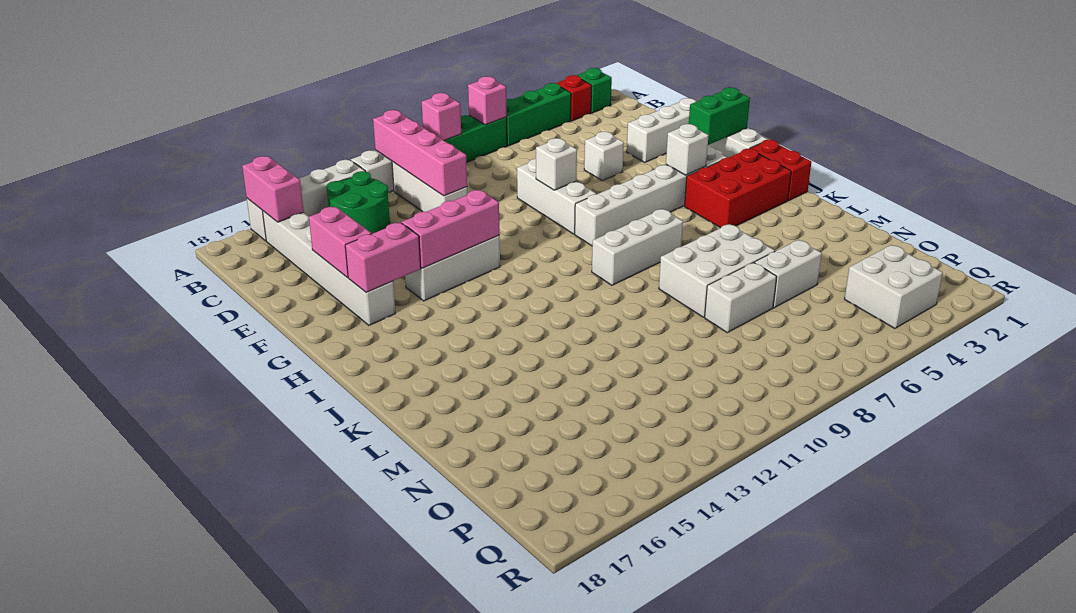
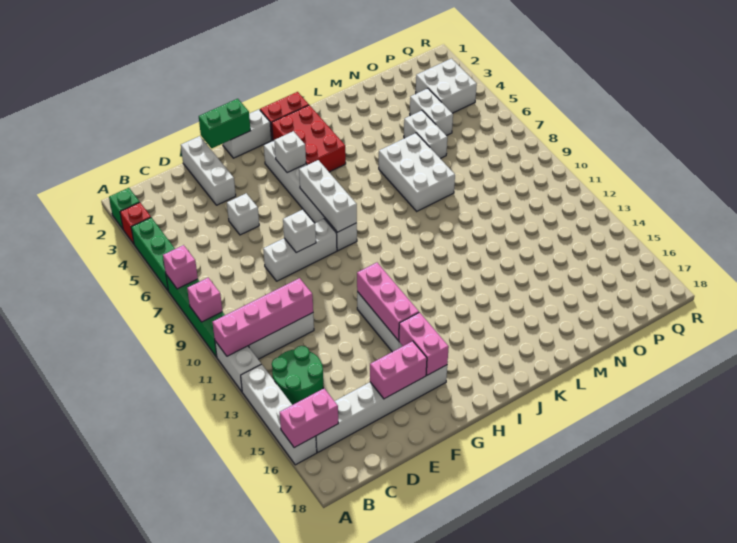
green brick G1:G2 level 2 -> green brick F1:G1 level 2
white brick J7:J9 level 1 -> white brick H6:H8 level 2
white brick N7:N8 level 1 -> white brick O4:O5 level 1

